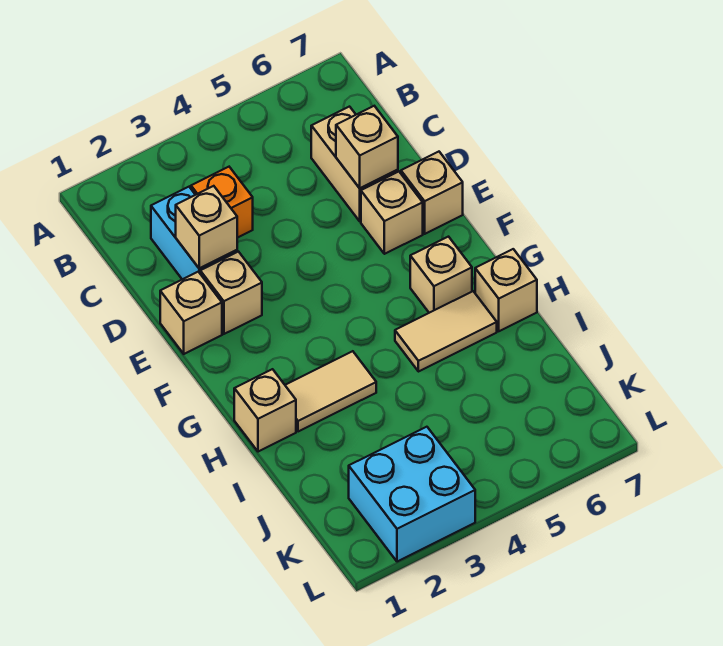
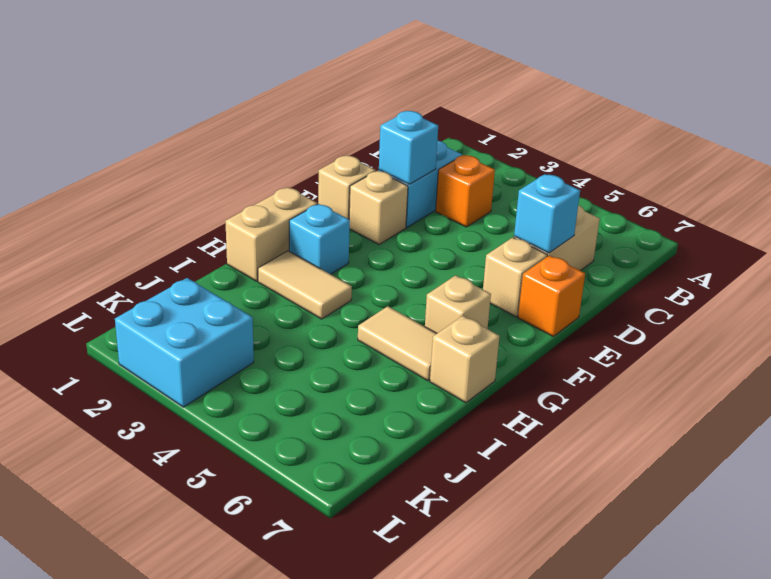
tan brick D2 level 2 -> cyan brick D2 level 2
tan brick D6 level 2 -> cyan brick D6 level 2
tan brick E7 level 1 -> orange brick E7 level 1
none -> cyan brick G2 level 1
tan brick H1 level 1 -> tan brick G1:H1 level 1

